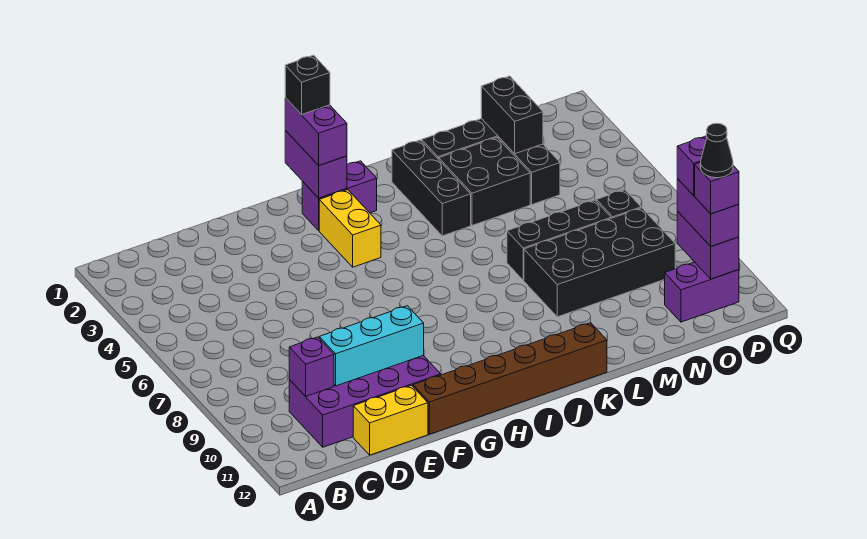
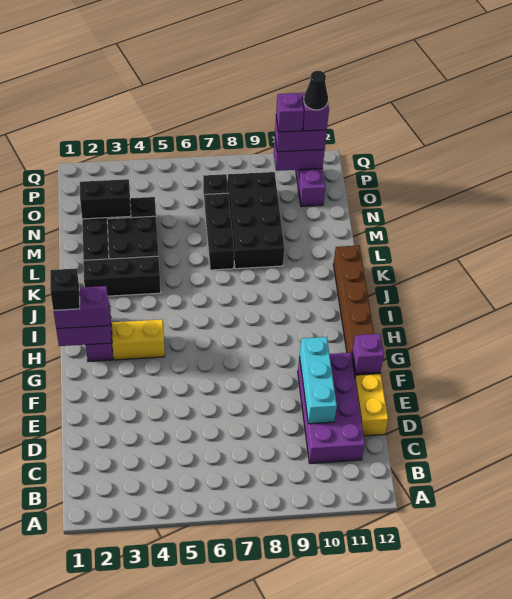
purple brick C10 level 2 -> purple brick F12 level 2

